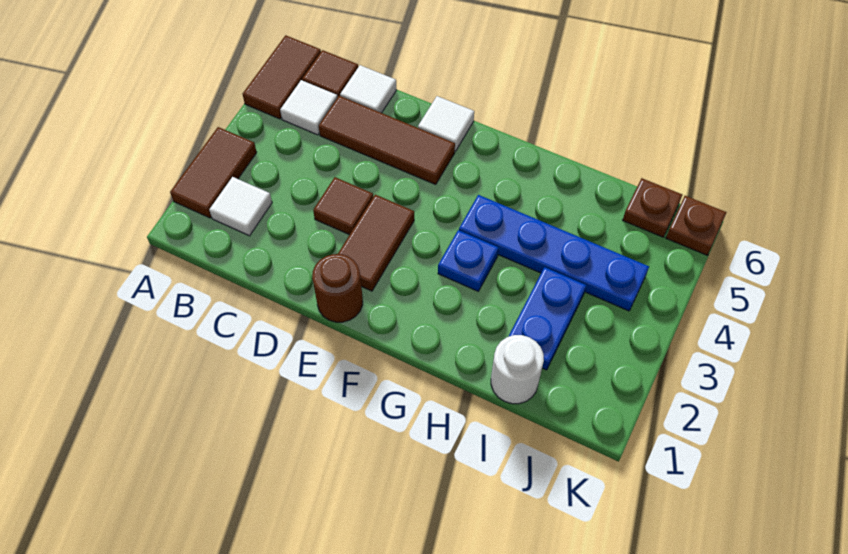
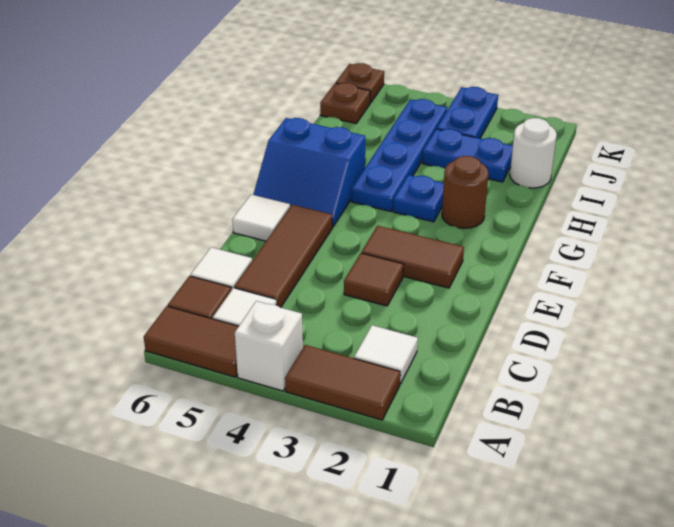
none -> white brick A4 level 1
brown round brick E1 level 1 -> brown round brick G2 level 1
none -> blue slope F5:G6 level 1 top G
none -> blue plate J3:K3 level 1

